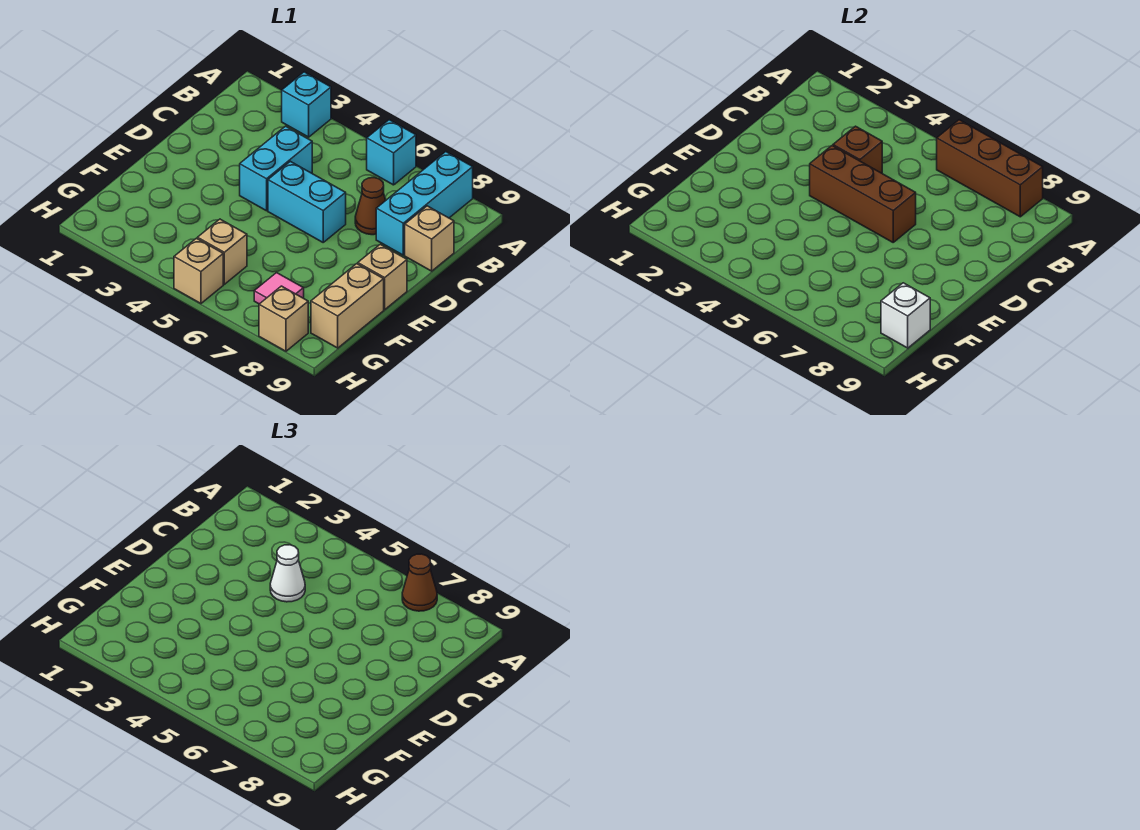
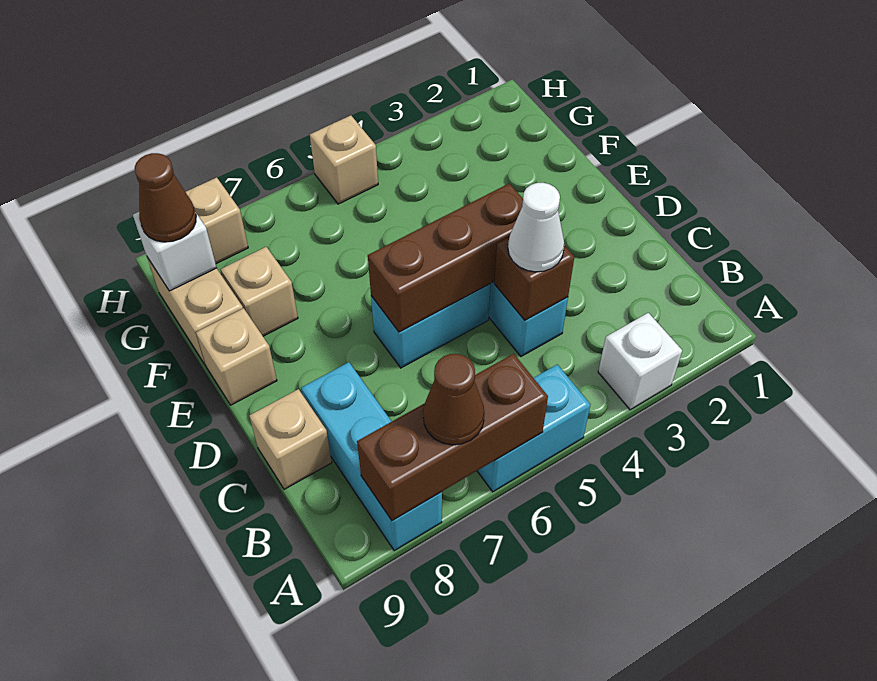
cyan brick A3 level 1 -> white brick A3 level 1
cyan brick A6 level 1 -> cyan brick A5:A6 level 1
brown cone C7 level 1 -> brown cone G9 level 3
tan brick G5 level 1 -> tan brick F8 level 1
pink tile G7 level 1 -> none

